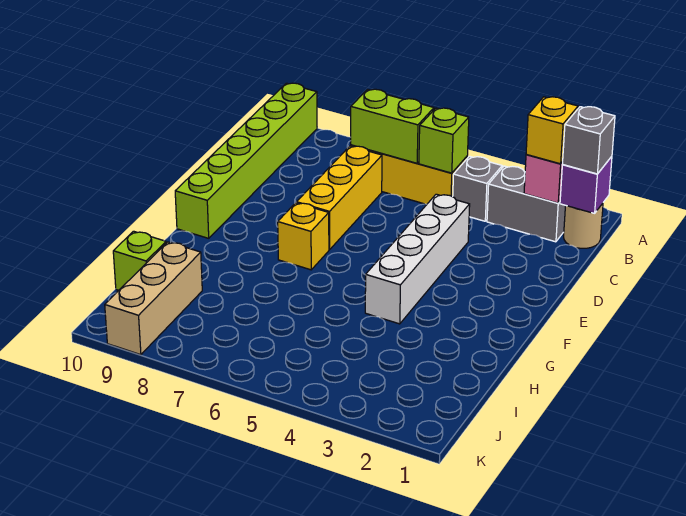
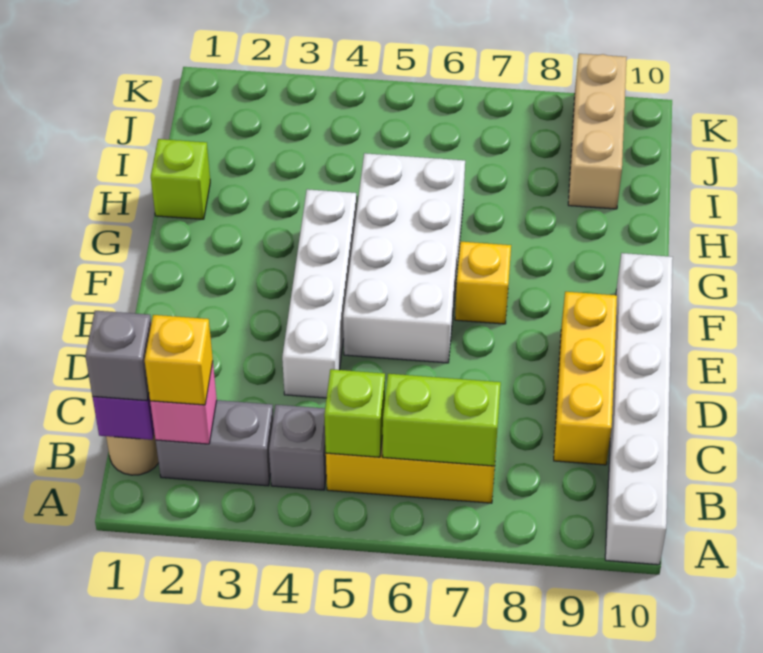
lime brick A10:F10 level 1 -> white brick A10:F10 level 1
yellow brick C7:E7 level 1 -> yellow brick C9:E9 level 1
none -> white brick E5:H6 level 1
lime brick I10 level 1 -> lime brick H1 level 1

